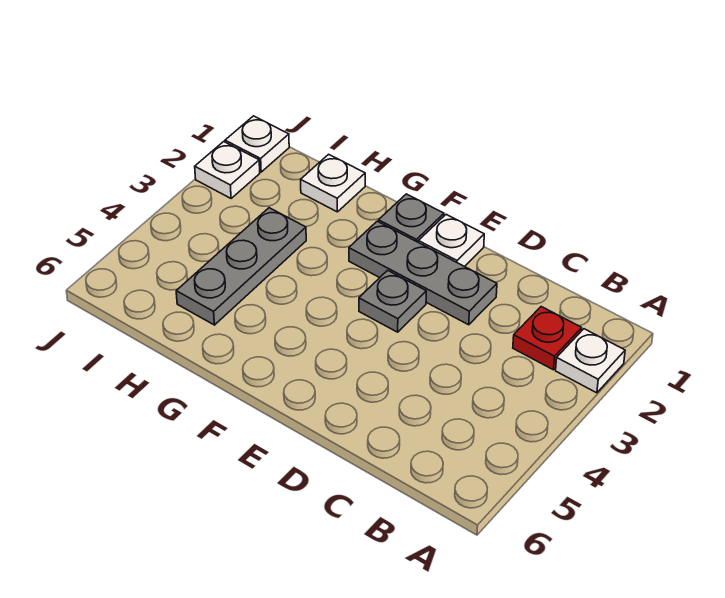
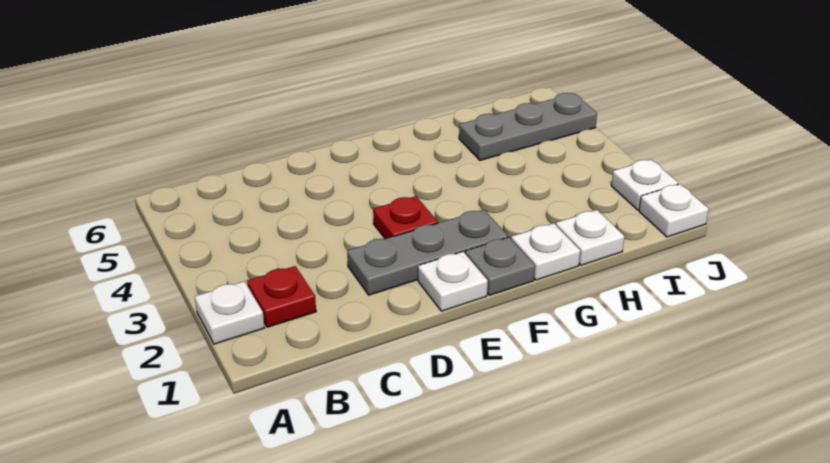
grey plate E3 level 1 -> red plate E3 level 1
none -> white plate G1 level 1
grey plate H3:H5 level 1 -> grey plate H5:J5 level 1

